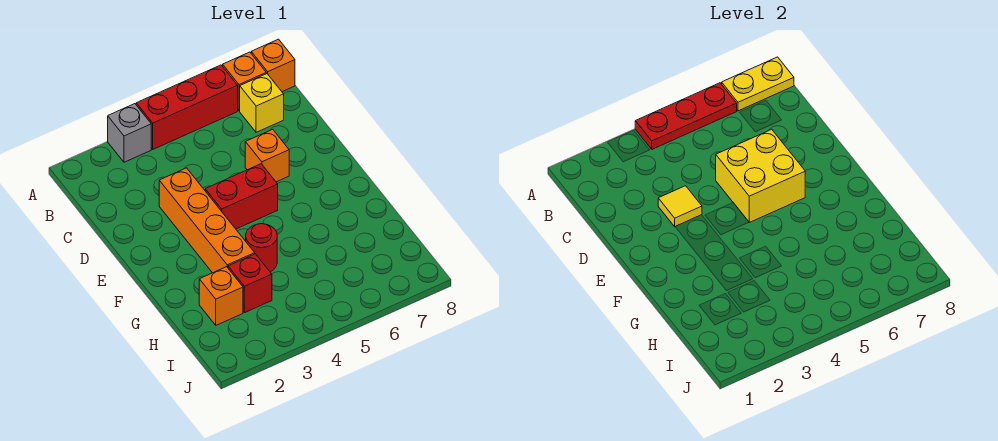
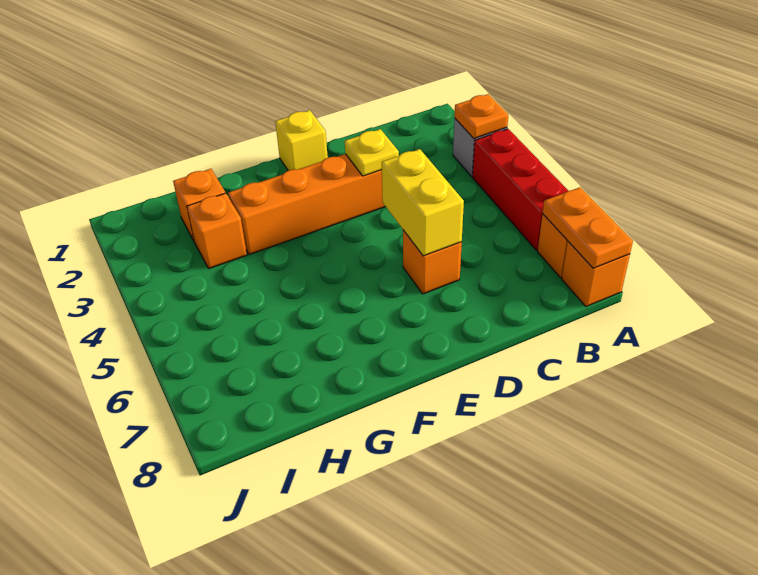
none -> orange plate A3 level 2
red plate A4:A6 level 2 -> none
yellow plate A7:A8 level 2 -> orange plate A7:A8 level 2
yellow brick B7 level 1 -> yellow brick E1 level 1
yellow tile D3 level 2 -> yellow plate D3 level 2
yellow brick D5:E6 level 2 -> yellow brick D5:D6 level 2
red brick E4:E5 level 1 -> none
red round brick G4 level 1 -> none
red brick H3 level 1 -> orange brick H3 level 1

